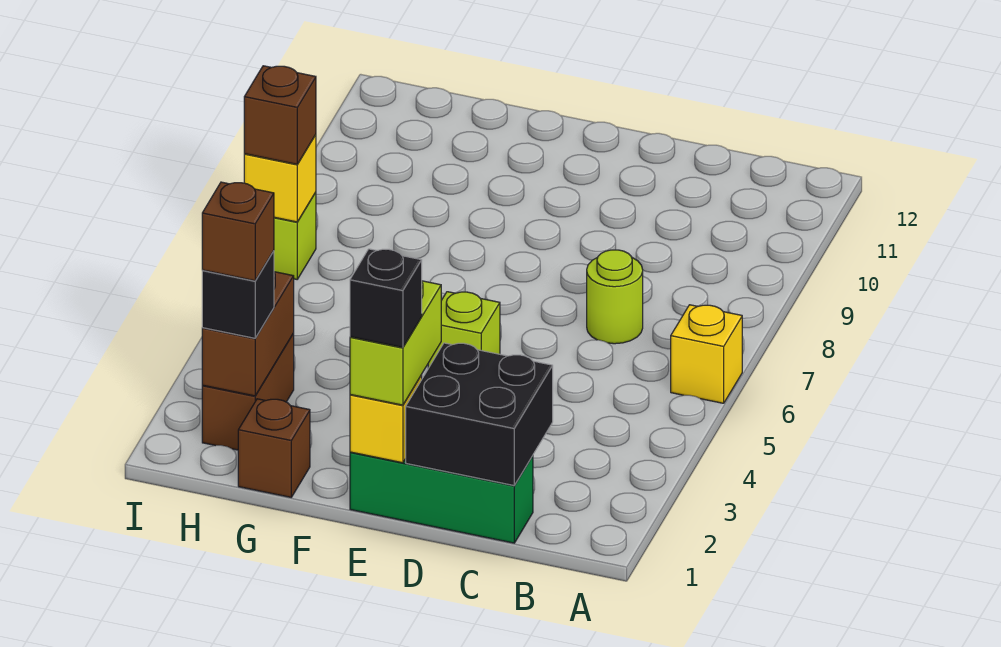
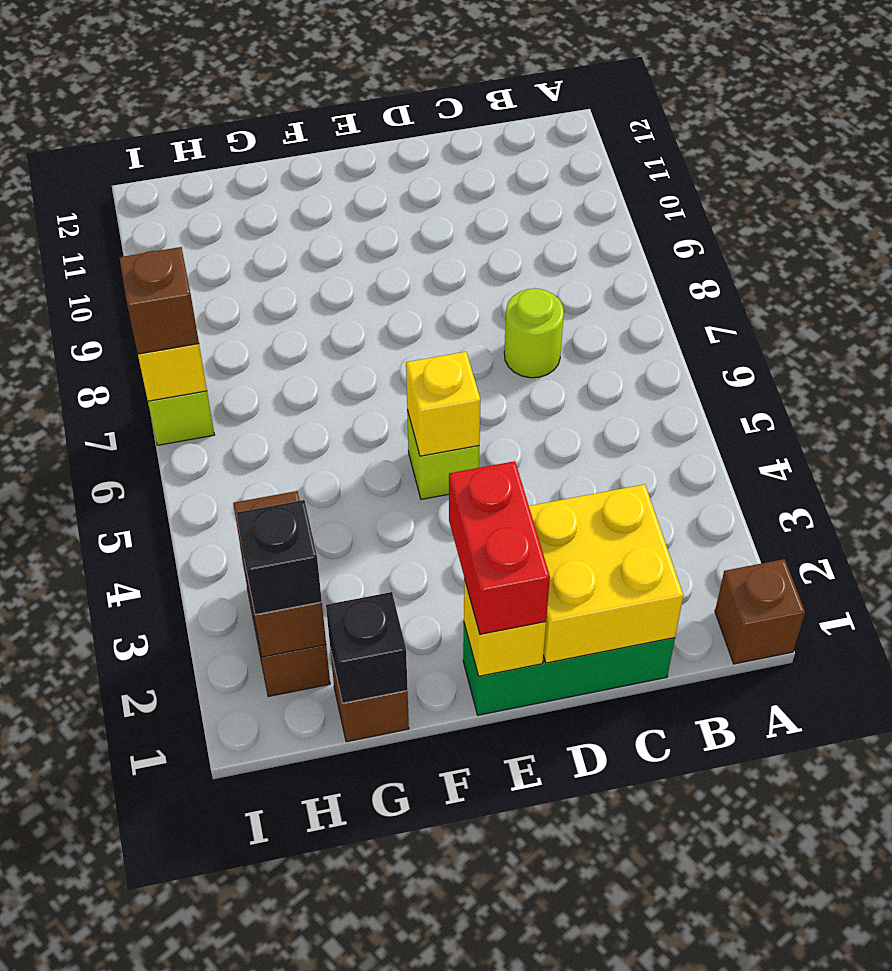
yellow brick A6 level 1 -> yellow brick E5 level 2
black brick C1:D2 level 2 -> yellow brick C1:D2 level 2
lime brick E1:E2 level 3 -> red brick E1:E2 level 3
black brick E1 level 4 -> black brick G1 level 2
brown brick H2 level 4 -> brown brick A1 level 1

